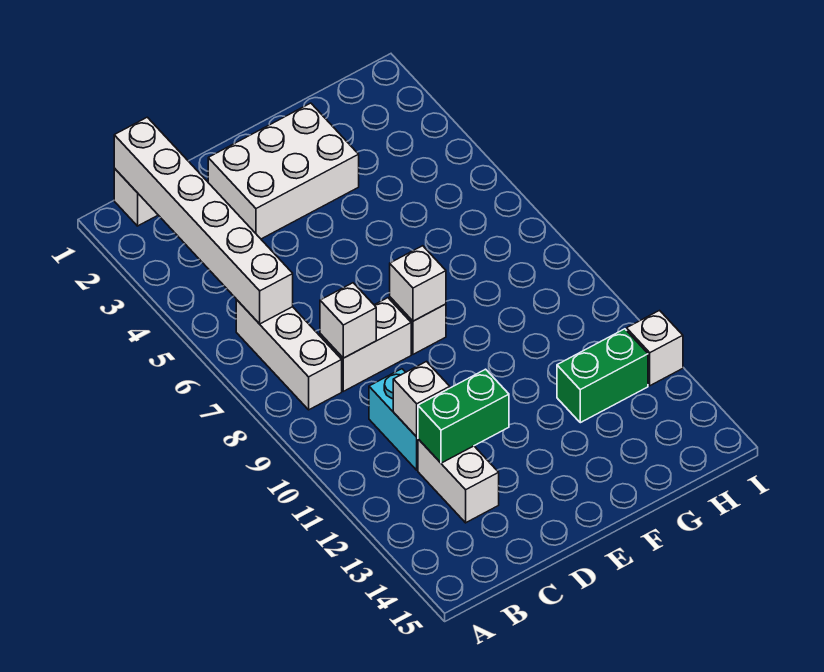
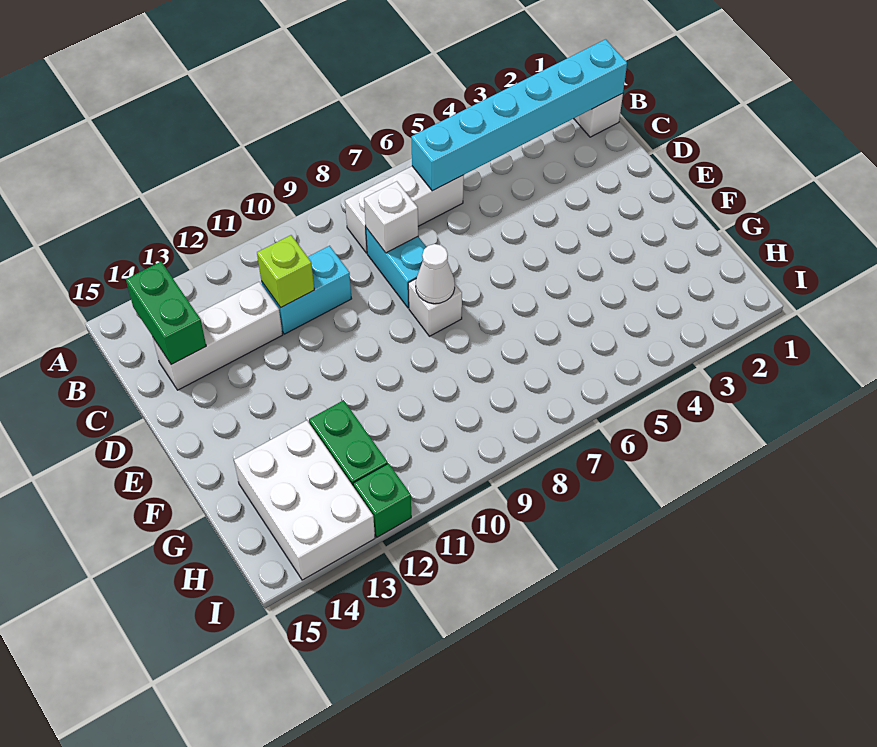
white brick B1:B6 level 2 -> cyan brick B1:B6 level 2
white brick C8:D8 level 1 -> cyan brick C8:D8 level 1
white brick C11 level 2 -> lime brick C11 level 2
white brick C12:C13 level 1 -> white brick C12:C14 level 1
green brick C12:D12 level 2 -> green brick B14:C14 level 2
white brick D2:F3 level 1 -> white brick G13:I14 level 1
white brick E8 level 2 -> white cone E8 level 2
white brick I12 level 1 -> green brick I12 level 1

